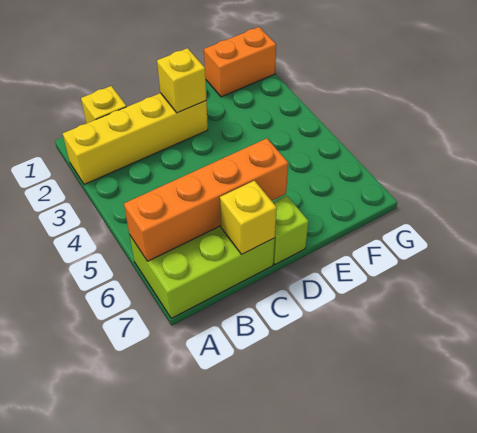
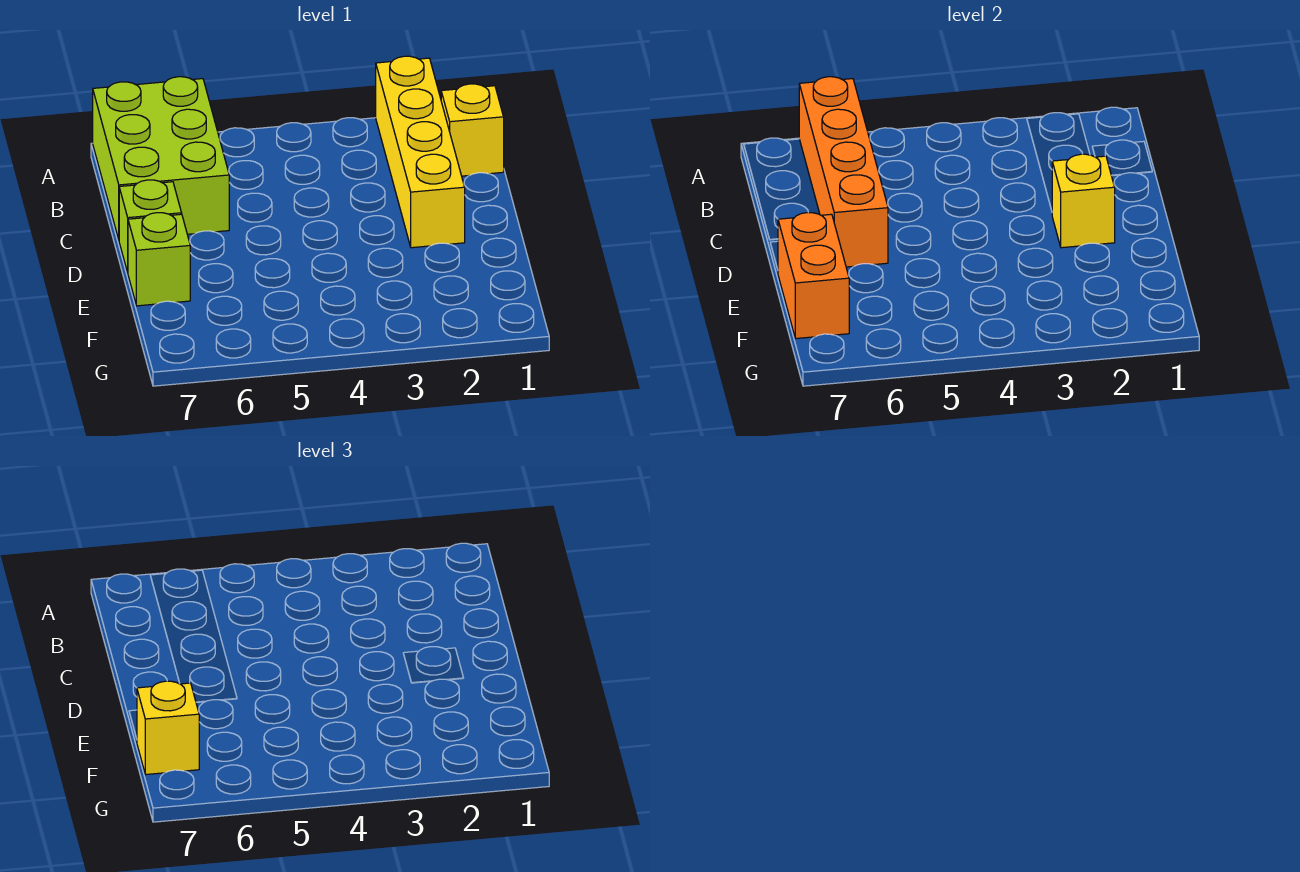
yellow brick C7 level 2 -> yellow brick F7 level 3
none -> lime brick E7 level 1
orange brick F1:G1 level 1 -> orange brick E7:F7 level 2

